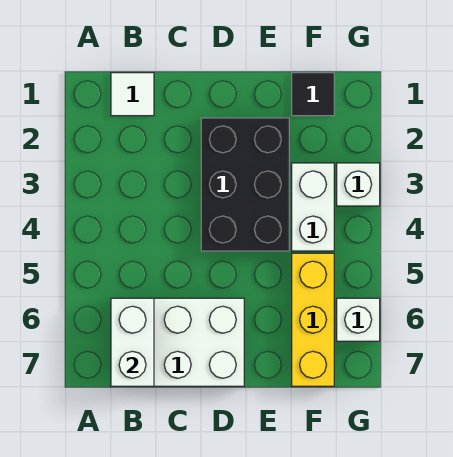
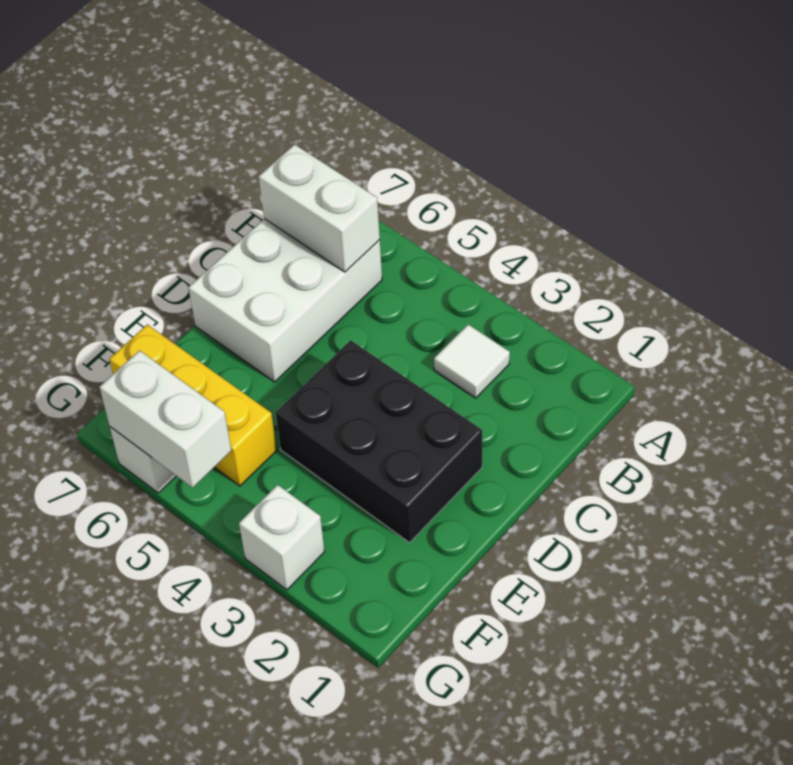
white tile B1 level 1 -> white tile B3 level 1
black tile F1 level 1 -> none
white brick F3:F4 level 1 -> white brick G5:G6 level 2

